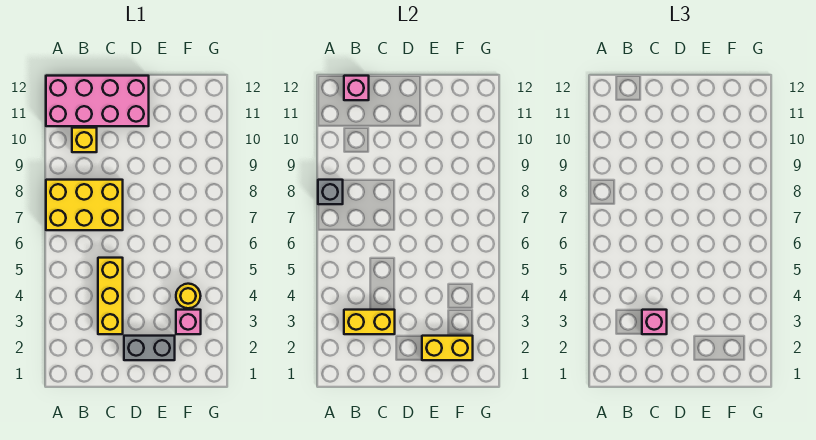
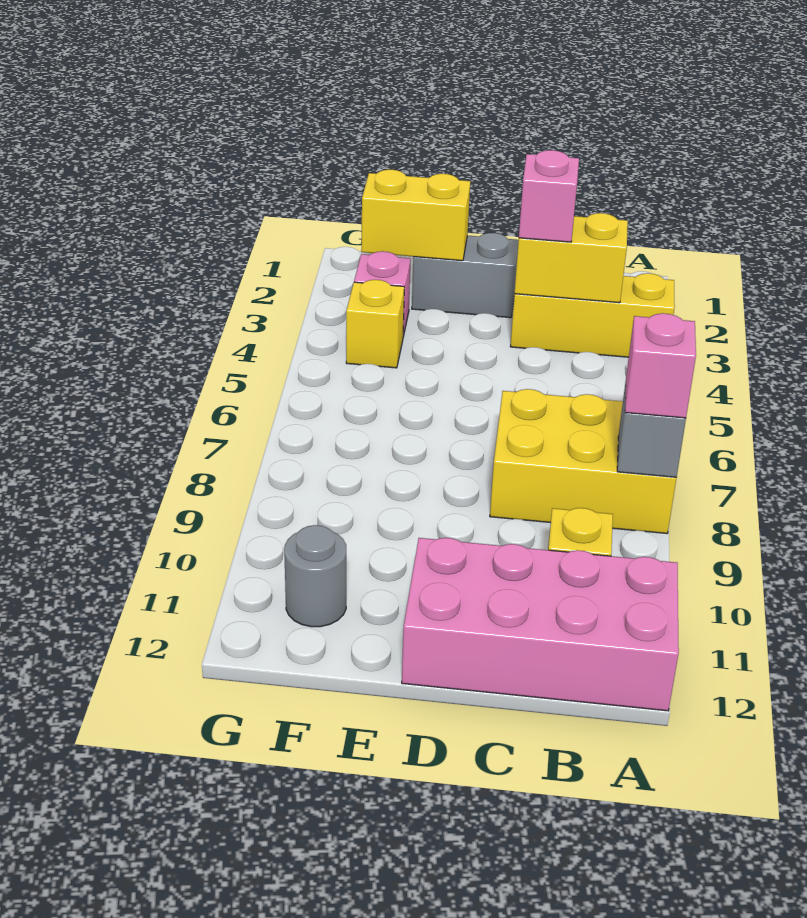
pink brick B12 level 2 -> pink brick A8 level 3
yellow brick C3:C5 level 1 -> yellow brick A3:C3 level 1
yellow round brick F4 level 1 -> yellow brick F4 level 1
none -> grey round brick F11 level 1

